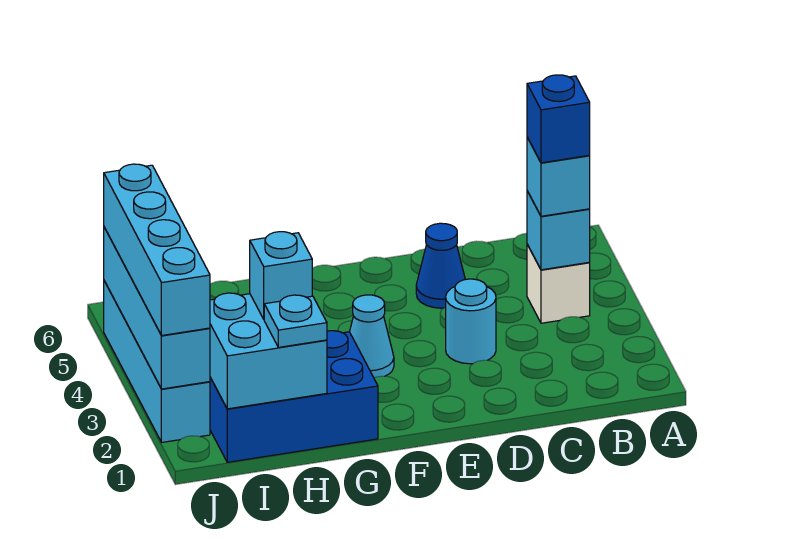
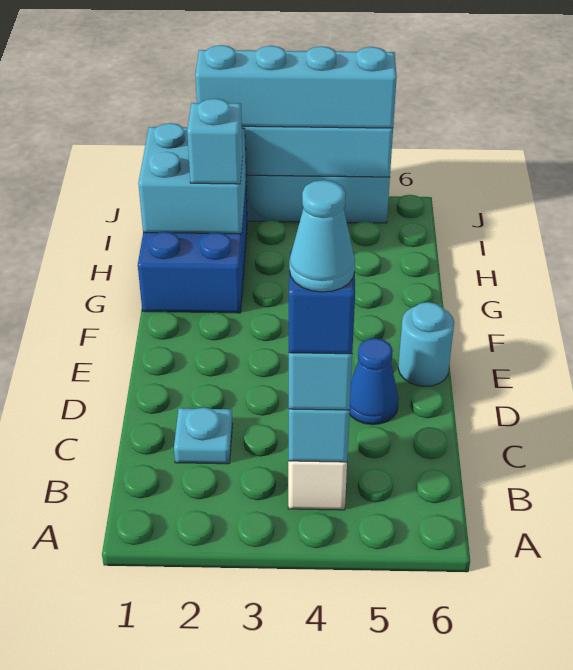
cyan round brick D3 level 1 -> cyan round brick E6 level 1
cyan cone F3 level 1 -> cyan cone B4 level 5
cyan plate H1 level 3 -> cyan plate C2 level 1

